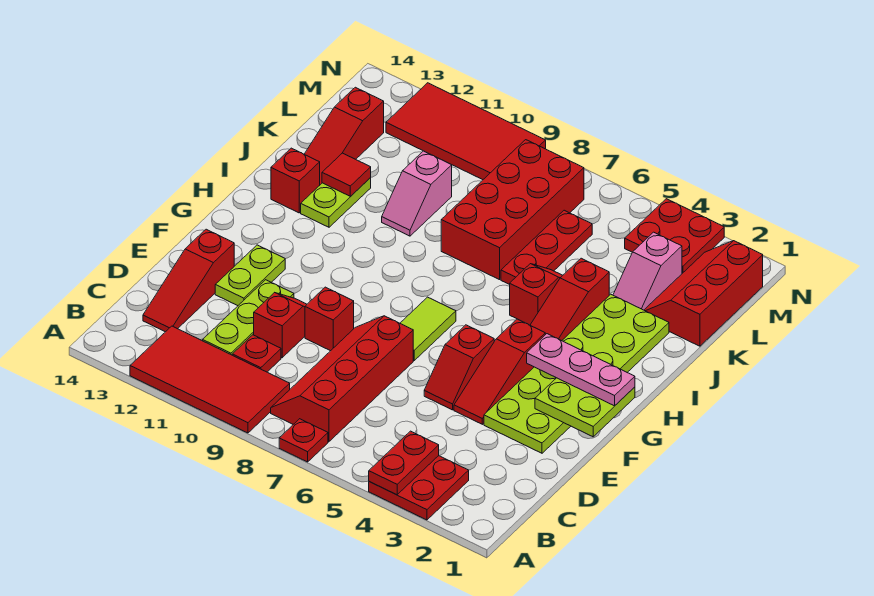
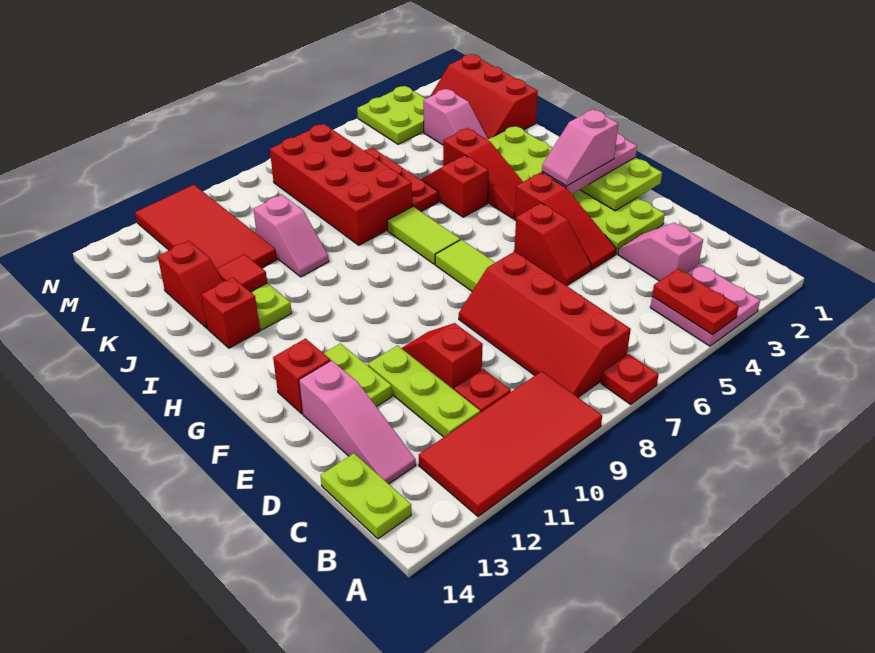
red plate A3:B4 level 1 -> pink plate A3:B4 level 1
none -> lime plate B14:C14 level 1
none -> pink slope C3:D3 level 1 top C
red slope C13:E13 level 1 top E -> pink slope C13:E13 level 1 top E
red brick E9 level 1 -> red brick F13 level 1
none -> pink slope G2:G3 level 4 top 2
none -> lime tile H7:I7 level 1
red slope J13:L13 level 1 top L -> red slope J13:K13 level 1 top K
red plate M3:N4 level 1 -> lime plate M3:N4 level 1
red tile M9:N12 level 1 -> red tile K11:N12 level 1

